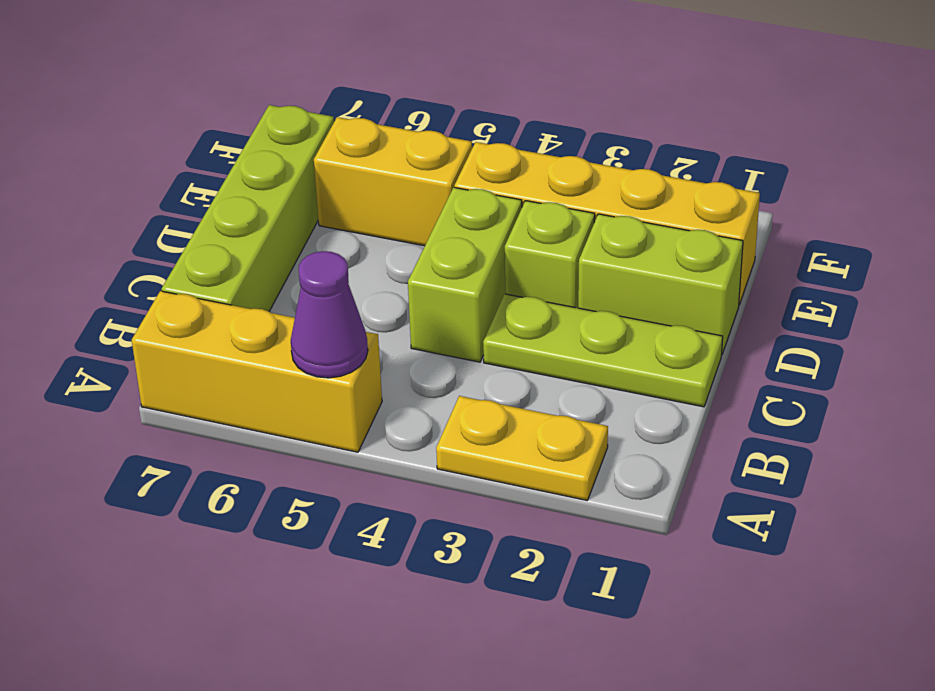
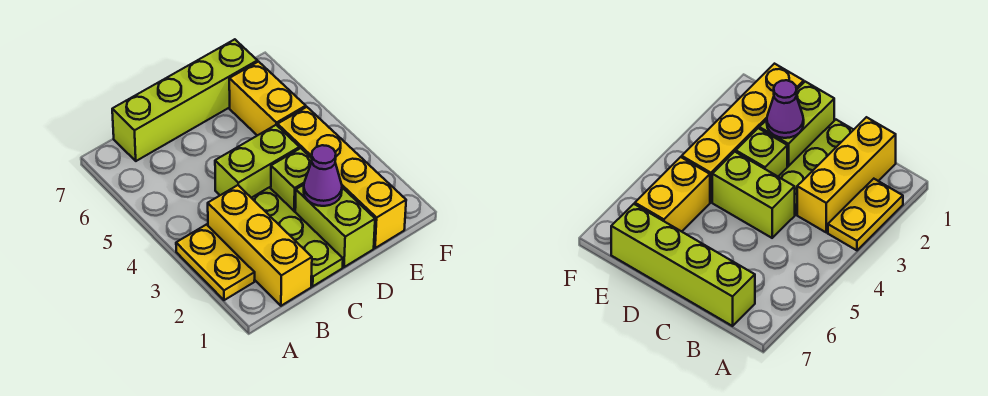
yellow brick A5:A7 level 1 -> yellow brick B1:B3 level 1
purple cone A5 level 2 -> purple cone D2 level 2

